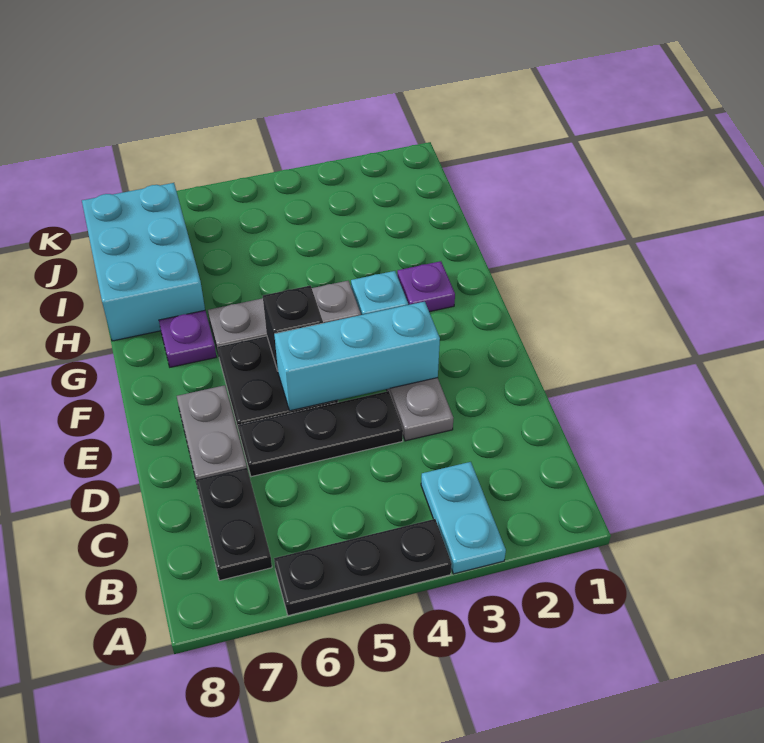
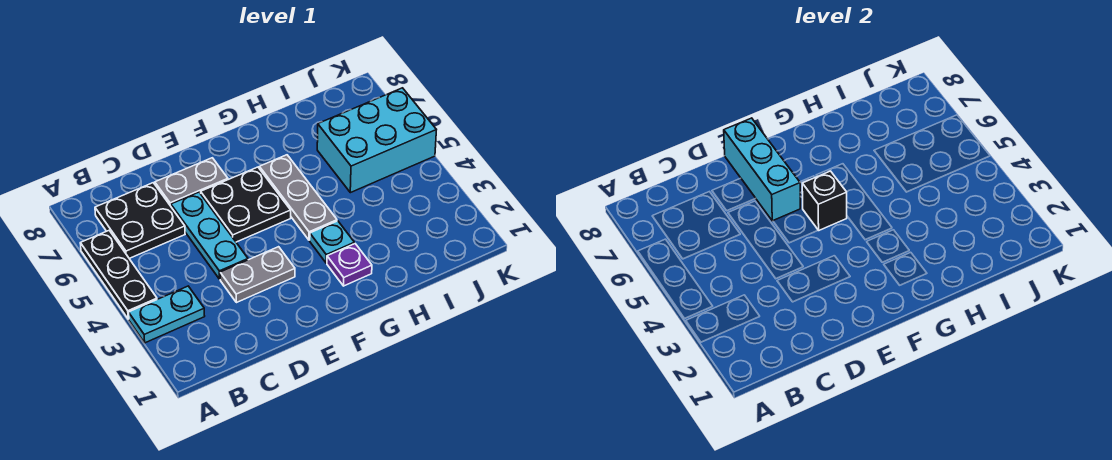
black plate B7:C7 level 1 -> black plate B6:C7 level 1
black plate D4:D6 level 1 -> cyan plate D4:D6 level 1
cyan brick E3:E5 level 2 -> cyan brick E6:E8 level 2
purple plate G7 level 1 -> none
cyan brick H7:J8 level 1 -> cyan brick I5:K6 level 1

